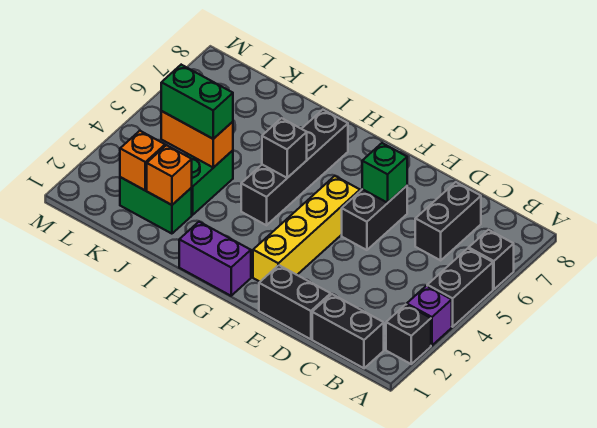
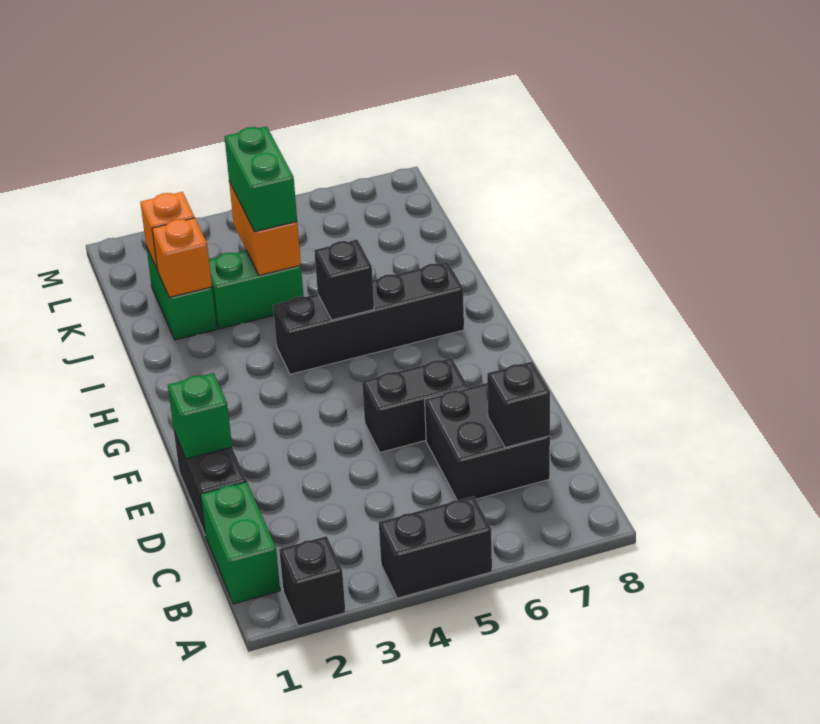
purple brick A3 level 1 -> none
black brick A6 level 1 -> black brick C7 level 2
black brick B1:C1 level 1 -> green brick B1:C1 level 1
black brick C6:C7 level 1 -> black brick C6:D7 level 1
green brick E6 level 2 -> green brick E1 level 2
yellow brick F2:F5 level 1 -> none
purple brick G1:H1 level 1 -> none

